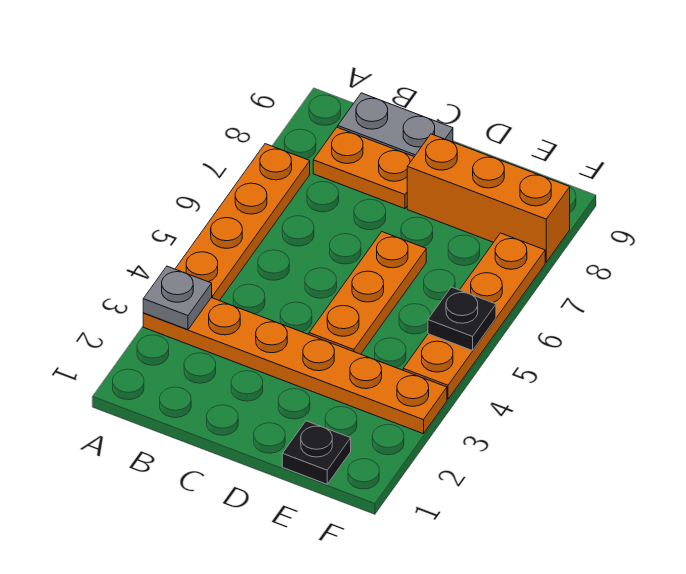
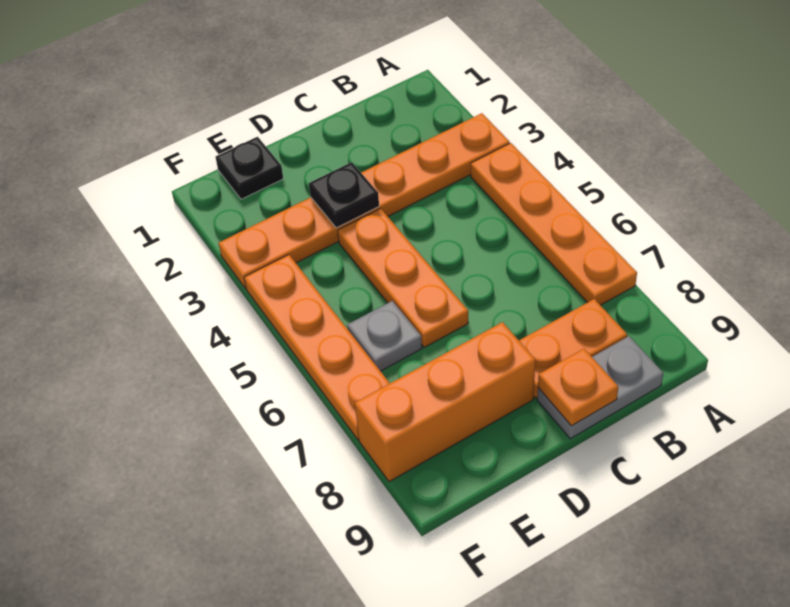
grey plate A3 level 2 -> grey plate E6 level 1
none -> orange plate C9 level 2
black plate F5 level 2 -> black plate D3 level 2

